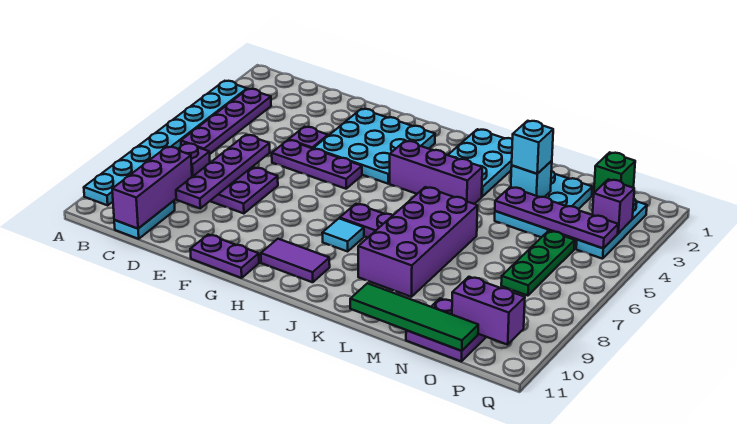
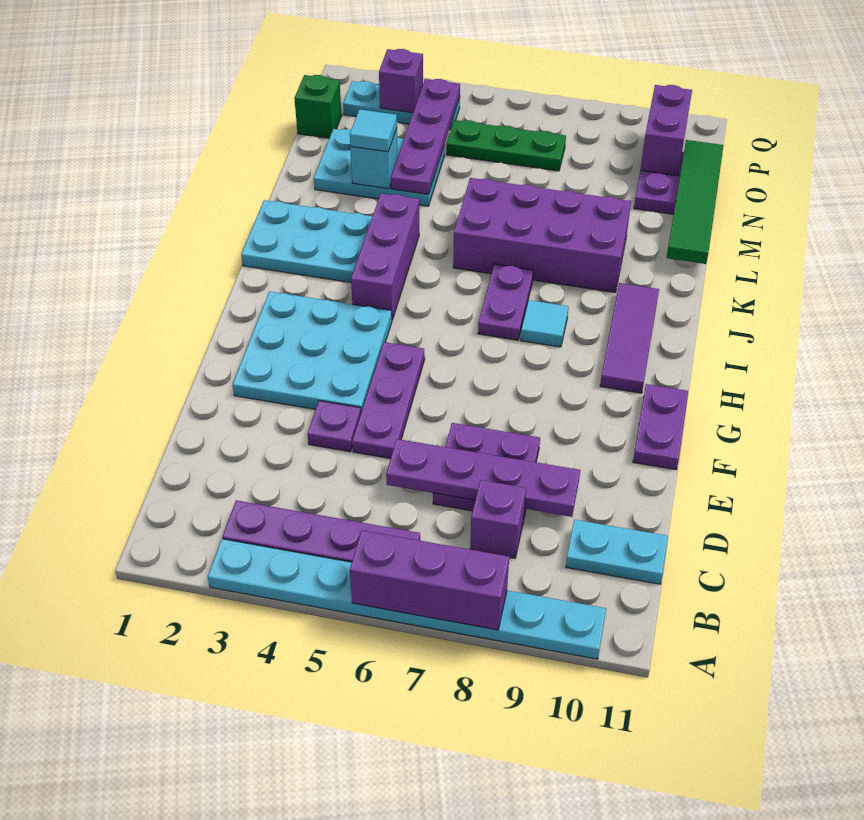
purple brick C9:C11 level 2 -> purple brick A6:A8 level 2
purple tile H10:I10 level 1 -> purple tile H10:J10 level 1
cyan brick M3 level 3 -> cyan tile M3 level 3

